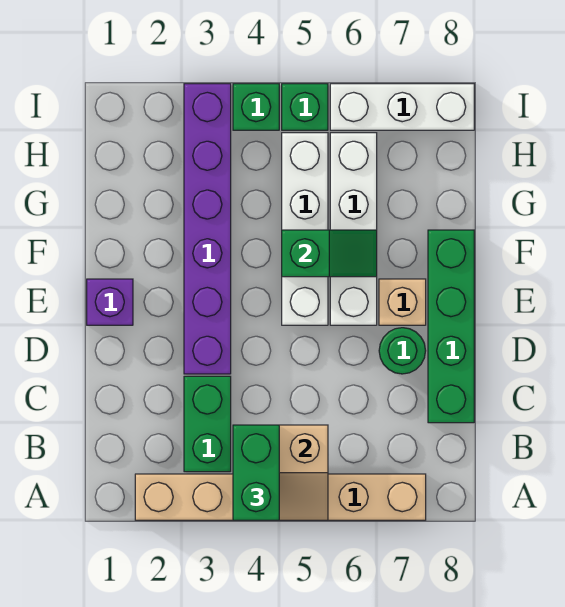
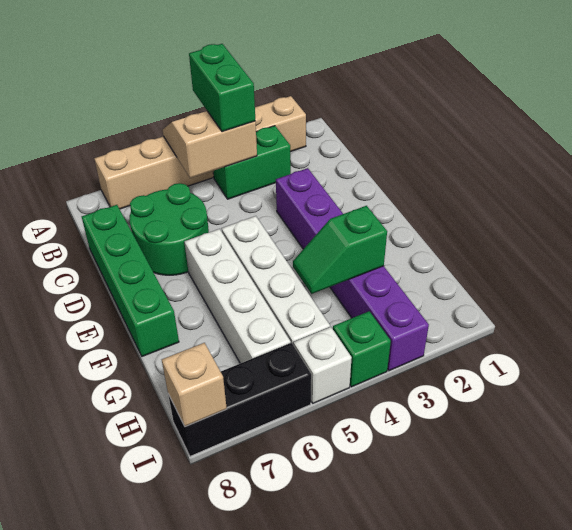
green brick B3:C3 level 1 -> green brick B3:B4 level 1
green round brick D7 level 1 -> green round brick C6:D7 level 1
purple brick E1 level 1 -> none
tan brick E7 level 1 -> tan brick I8 level 2
green slope F5:F6 level 2 top 5 -> green slope G3:G4 level 2 top 3
green brick I5 level 1 -> white brick I5 level 1
white brick I6:I8 level 1 -> black brick I6:I8 level 1

